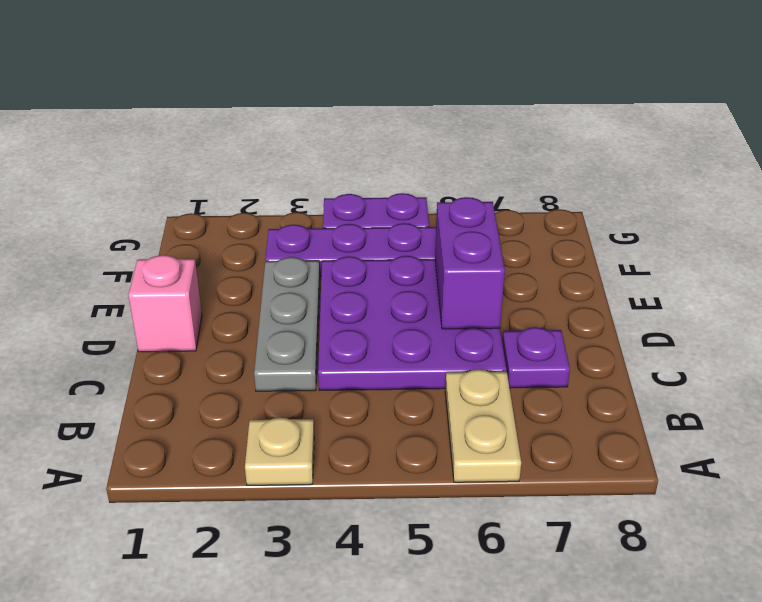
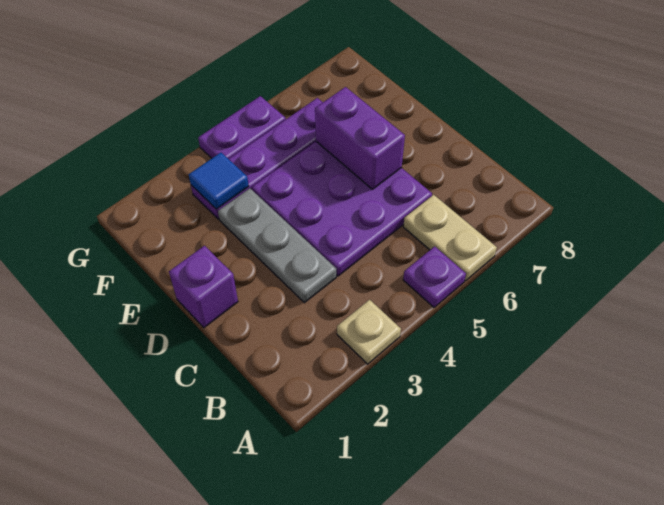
purple plate C7 level 1 -> purple plate A5 level 1
pink brick D1 level 1 -> purple brick D1 level 1
none -> blue tile F3 level 2

